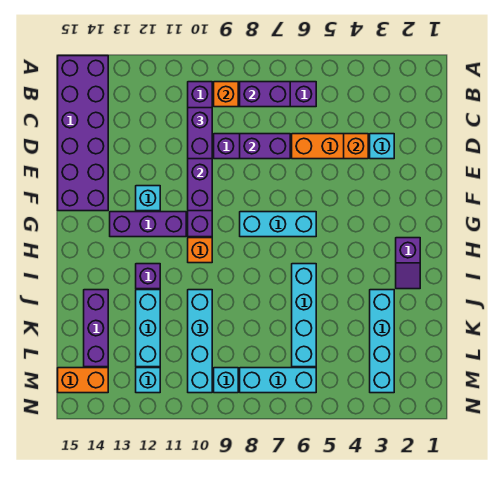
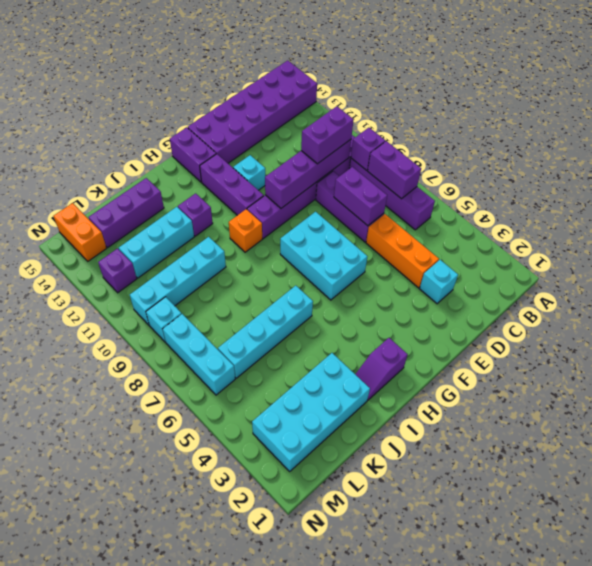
orange brick B9 level 2 -> purple brick B9 level 2
orange brick D4 level 2 -> none
cyan brick G6:G8 level 1 -> cyan brick F6:G8 level 1
none -> purple brick G14:G15 level 1
cyan brick J3:M3 level 1 -> cyan brick J2:M3 level 1
cyan brick M12 level 1 -> purple brick M12 level 1

